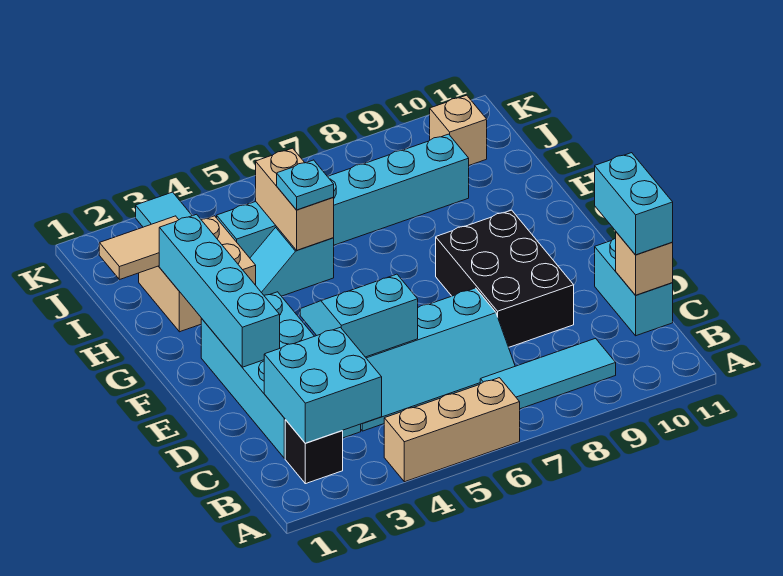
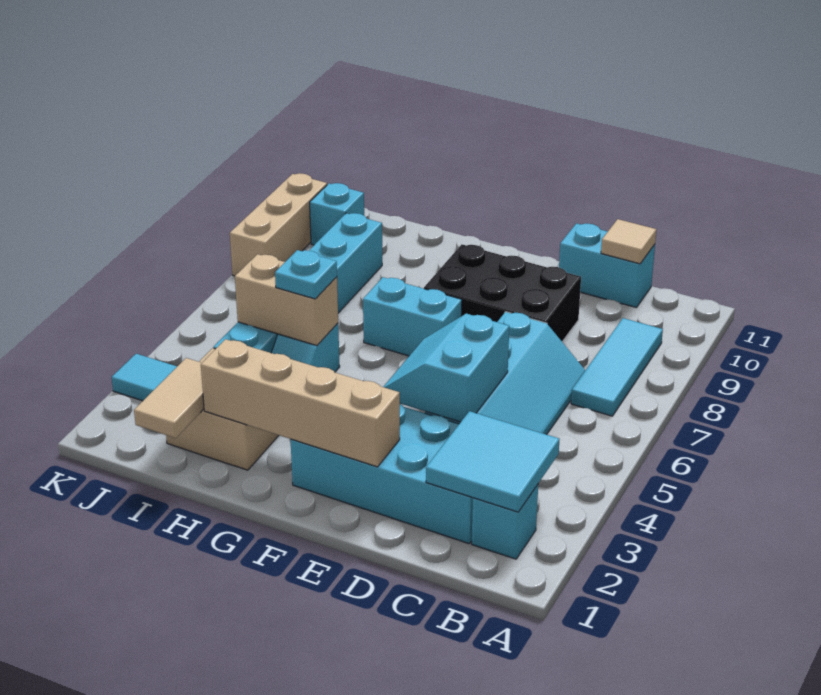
tan brick A4:A6 level 1 -> tan brick K8:K10 level 1
black brick B2 level 1 -> cyan brick B2 level 1
cyan brick B2:C3 level 2 -> cyan tile B2:C3 level 2
tan brick C11 level 2 -> tan tile C11 level 2
cyan brick C11:D11 level 3 -> cyan brick F7:G7 level 1
cyan brick E2:H2 level 2 -> tan brick E2:H2 level 2
tan brick J10 level 1 -> cyan brick J10 level 1

